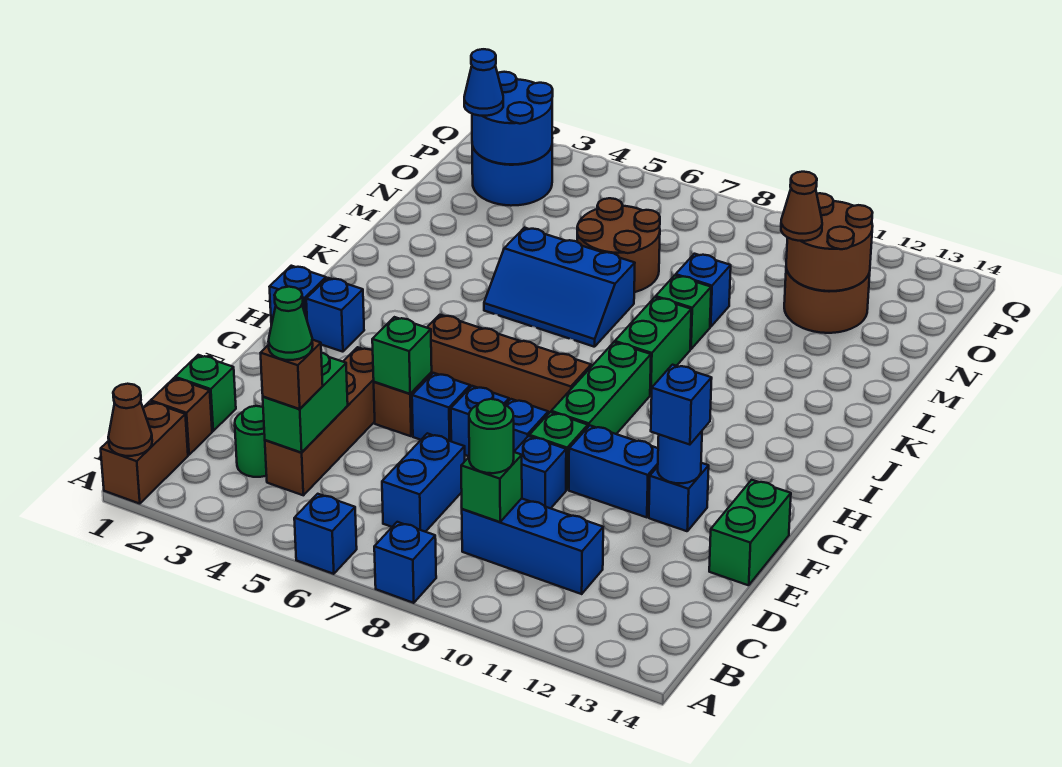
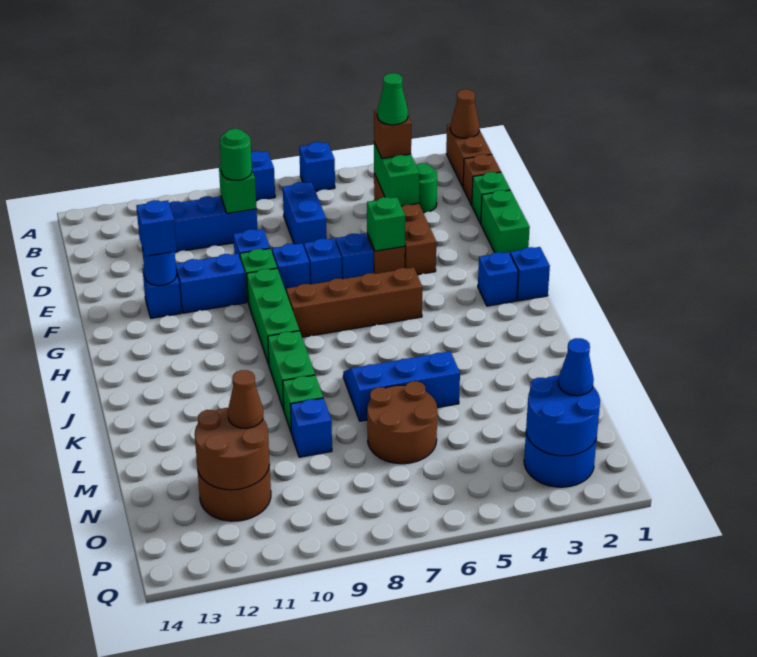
green brick E14:F14 level 1 -> green brick E1:F1 level 1

